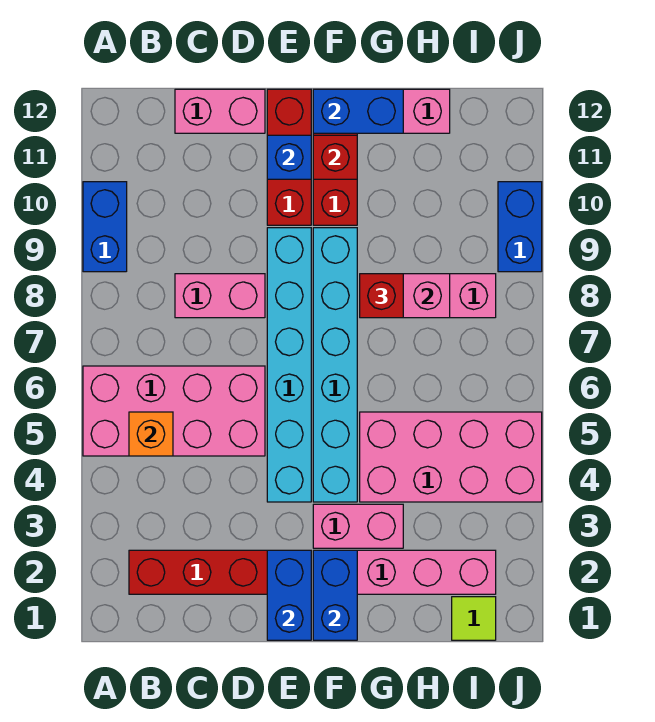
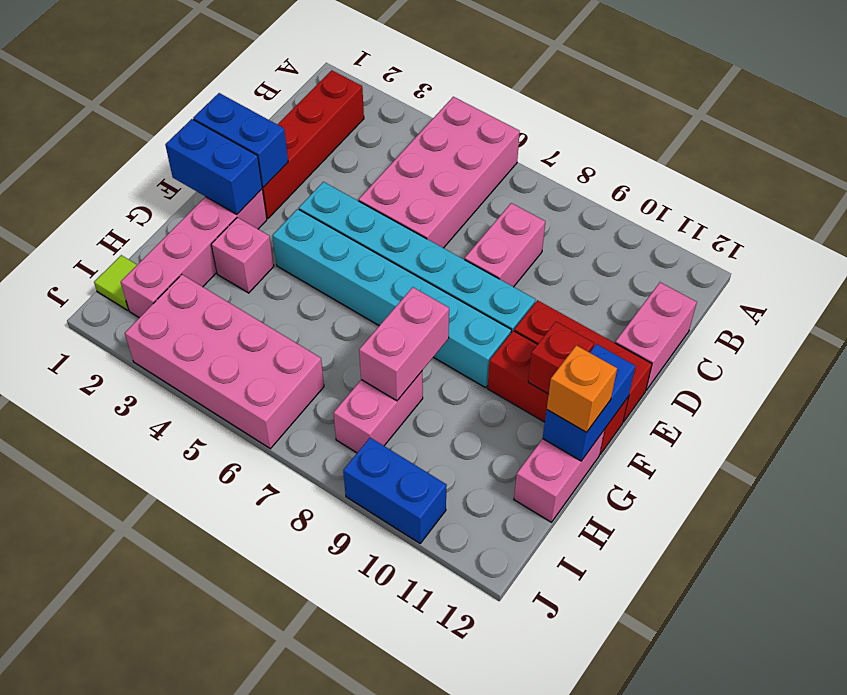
blue brick A9:A10 level 1 -> none
orange brick B5 level 2 -> orange brick G12 level 3
blue brick E11 level 2 -> none
pink brick F3:G3 level 1 -> pink brick G3 level 1
pink brick G4:J5 level 1 -> pink brick I3:J6 level 1
red brick G8 level 3 -> none

